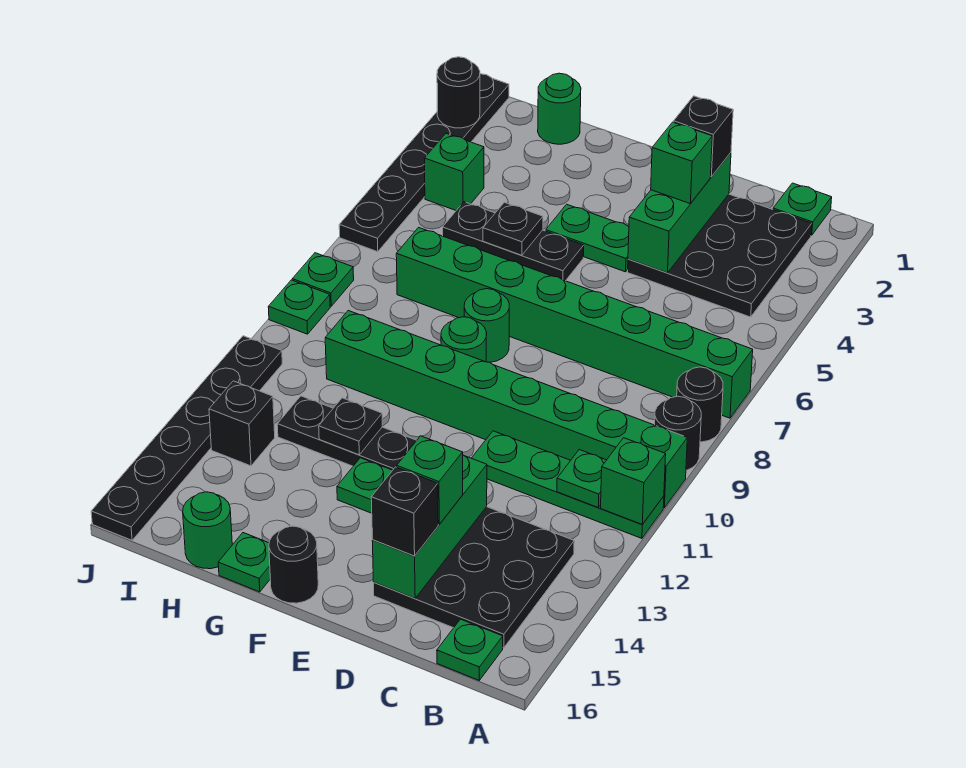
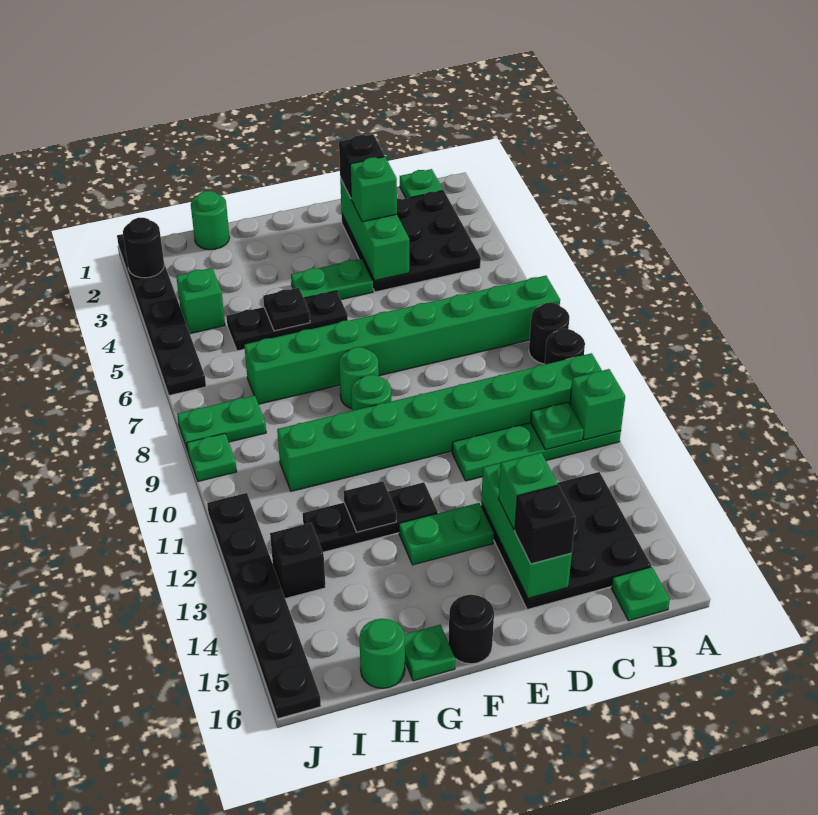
green plate J8 level 1 -> green plate I8:J8 level 1

